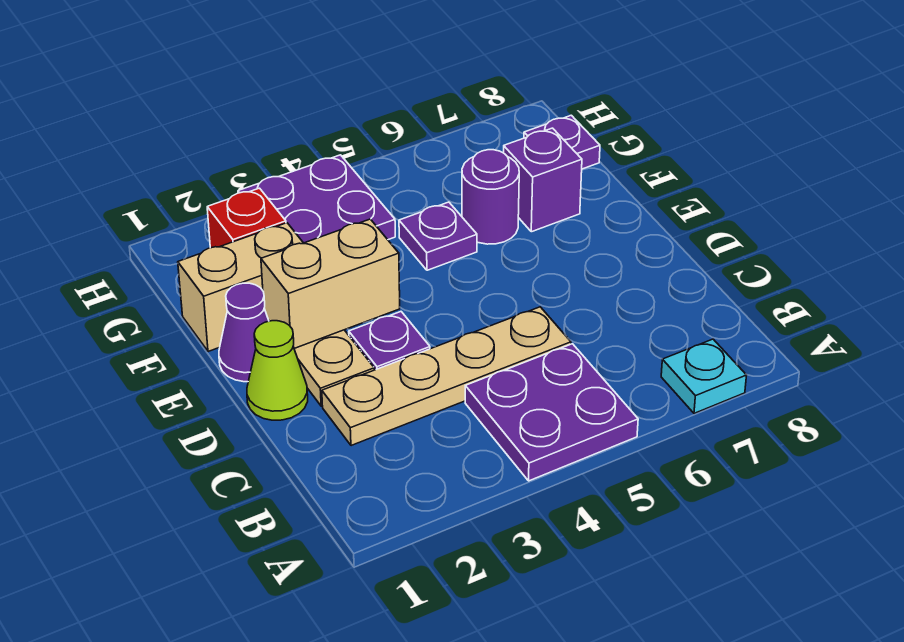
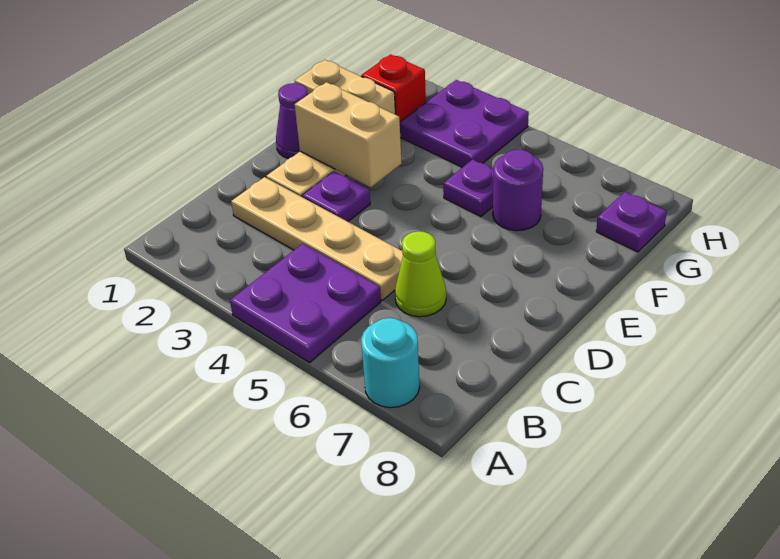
cyan plate A7 level 1 -> cyan round brick A7 level 1
lime cone D1 level 1 -> lime cone C6 level 1
purple brick F7 level 1 -> none

